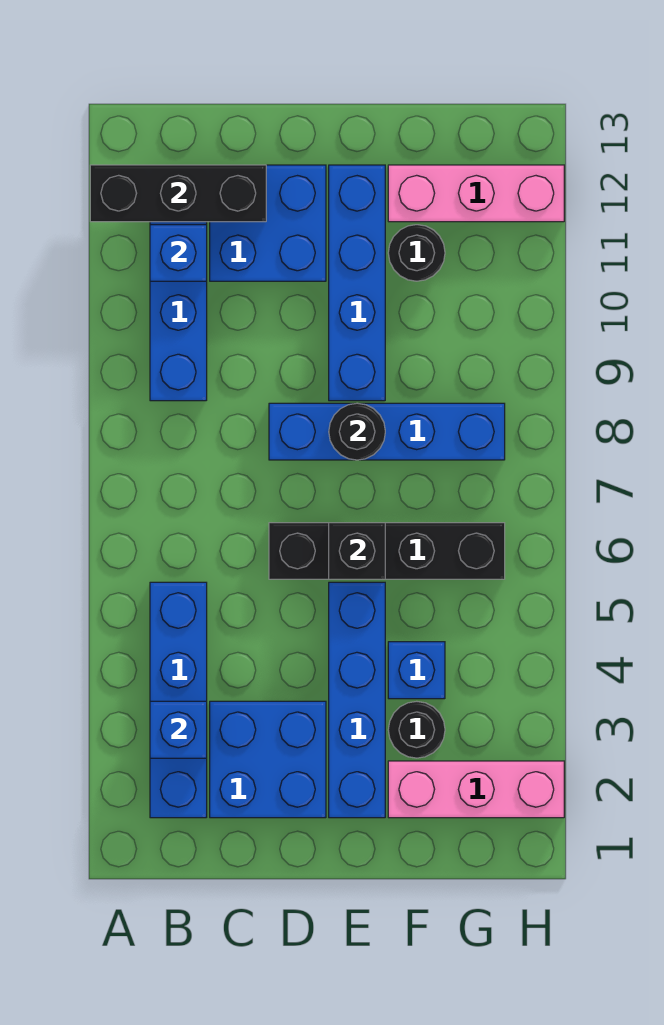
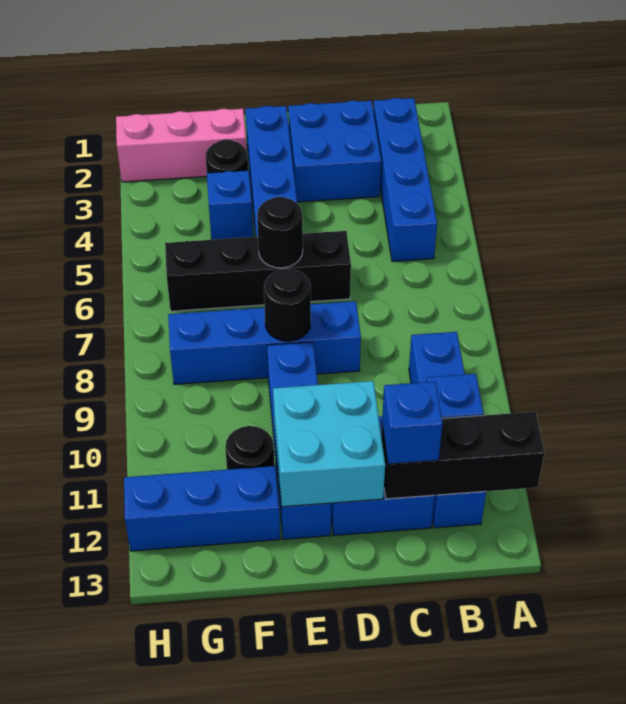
blue brick B3 level 2 -> blue brick C12 level 3
none -> cyan brick D11:E12 level 2
black brick E6 level 2 -> black round brick E6 level 2
pink brick F12:H12 level 1 -> blue brick F12:H12 level 1

